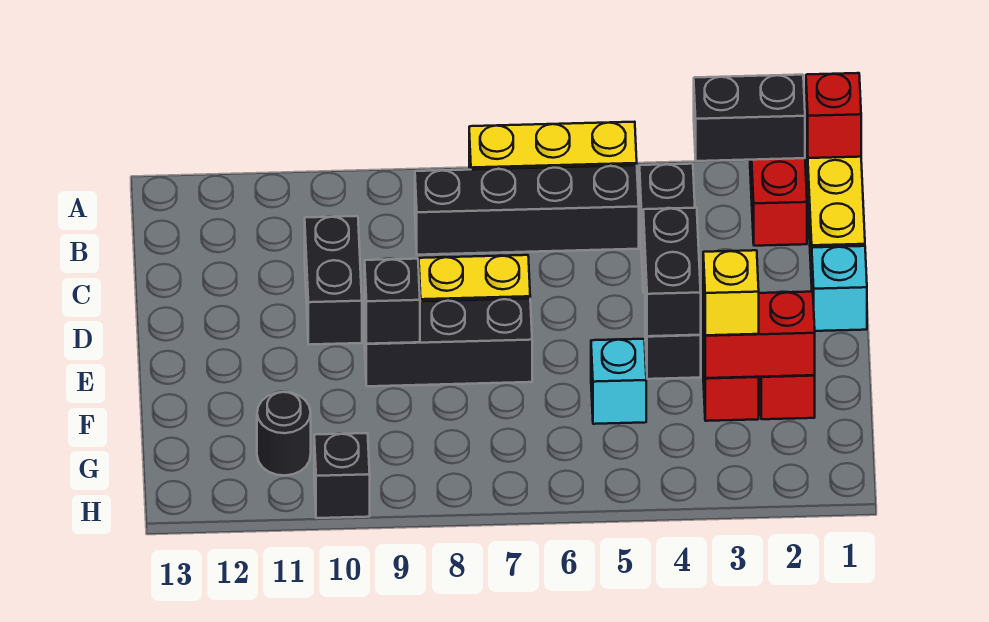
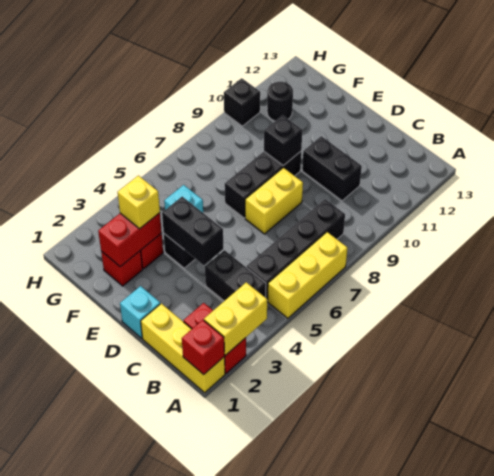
black brick A2:A3 level 2 -> yellow brick A2:A3 level 2

